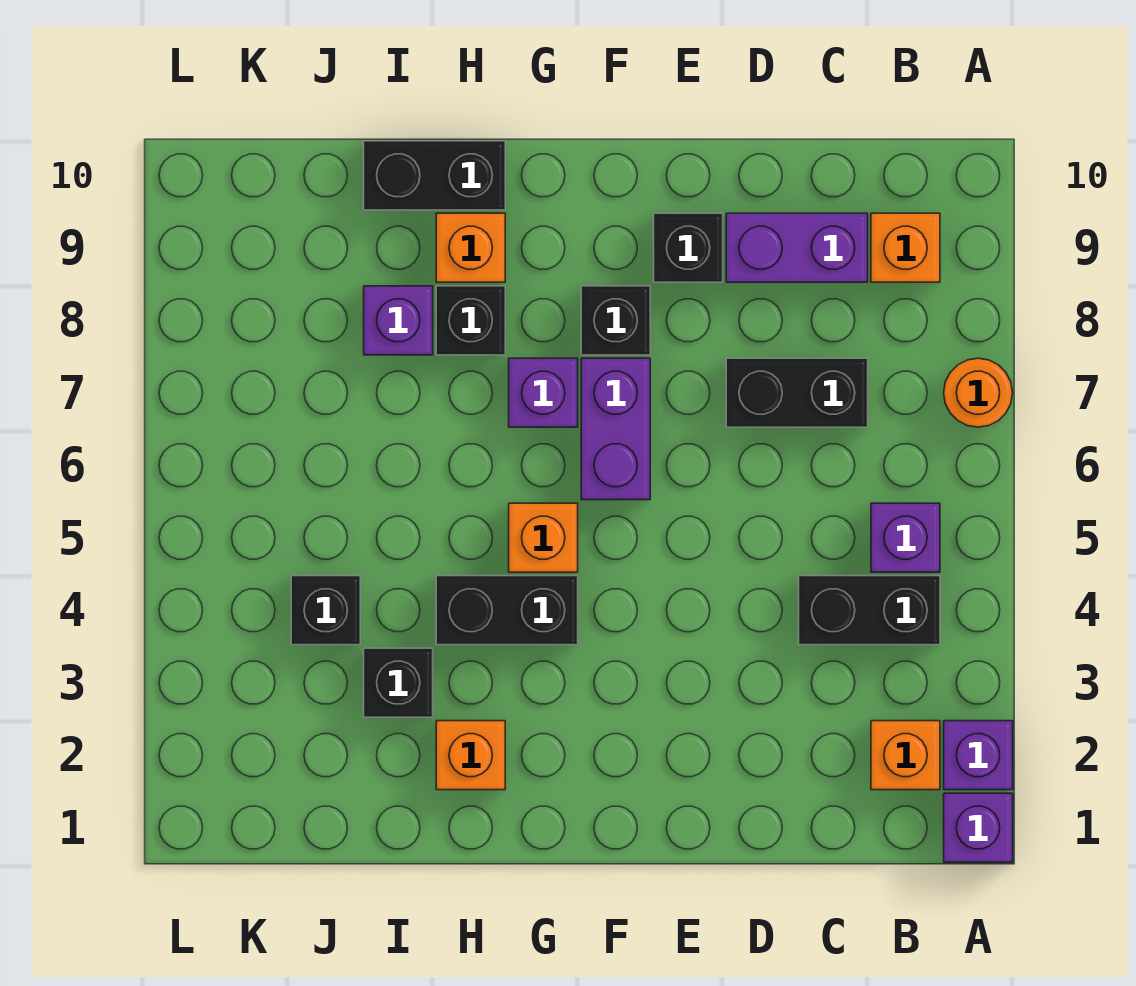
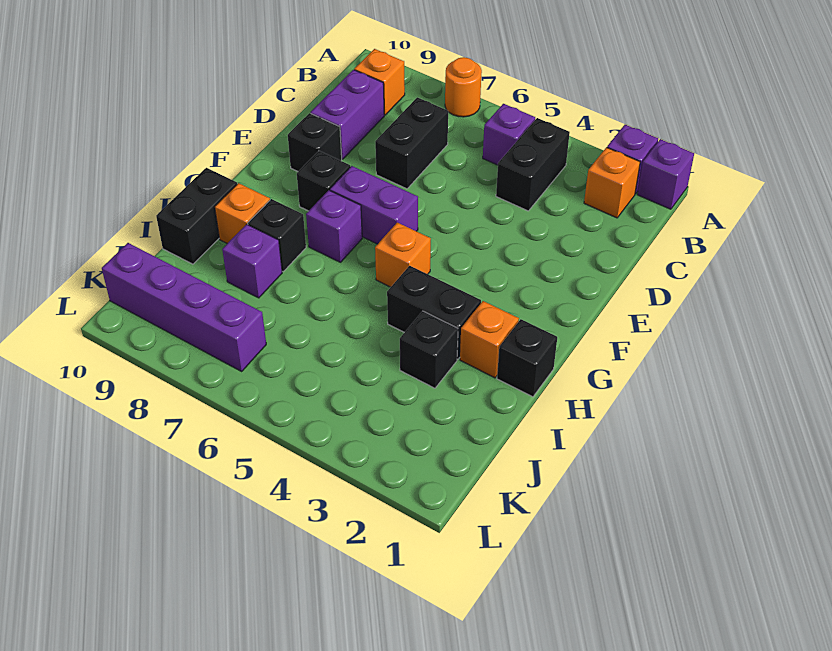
black brick G4:H4 level 1 -> black brick H3:H4 level 1
black brick J4 level 1 -> black brick H1 level 1
none -> purple brick K7:K10 level 1

